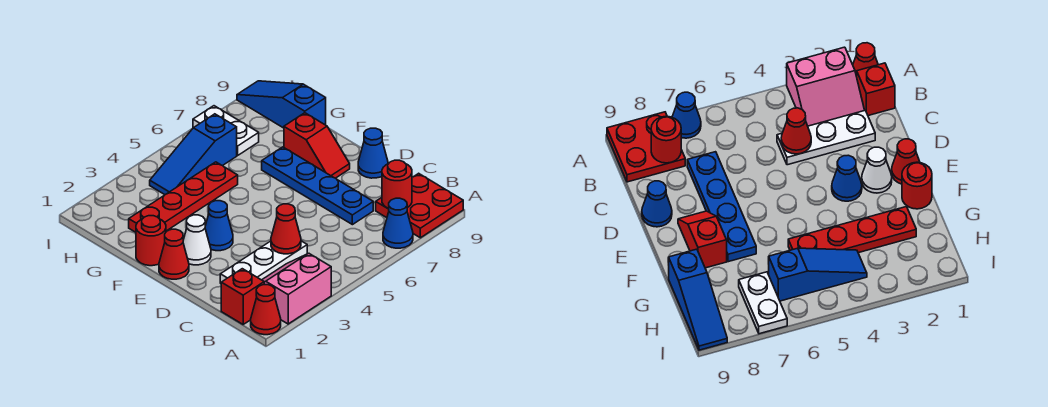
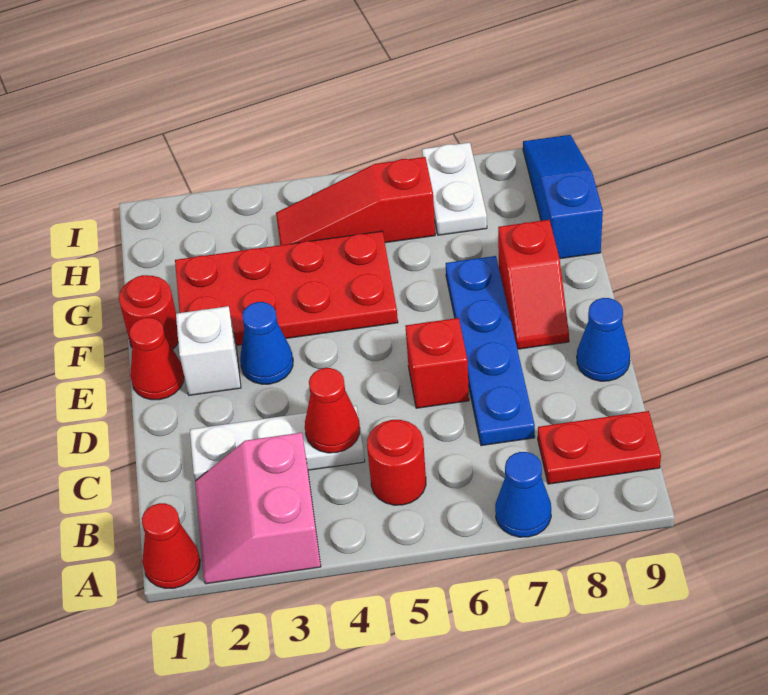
pink slope A2:B3 level 1 top A -> pink slope A2:B3 level 1 top 3
red plate A8:B9 level 1 -> red plate B8:B9 level 1
red brick B1 level 1 -> red brick D6 level 1
red round brick B8 level 2 -> red round brick B5 level 1
white cone E2 level 1 -> white brick E2 level 1
red plate G2:G5 level 1 -> red plate F2:G5 level 1
blue slope H4:H6 level 1 top 6 -> red slope H4:H6 level 1 top 6

